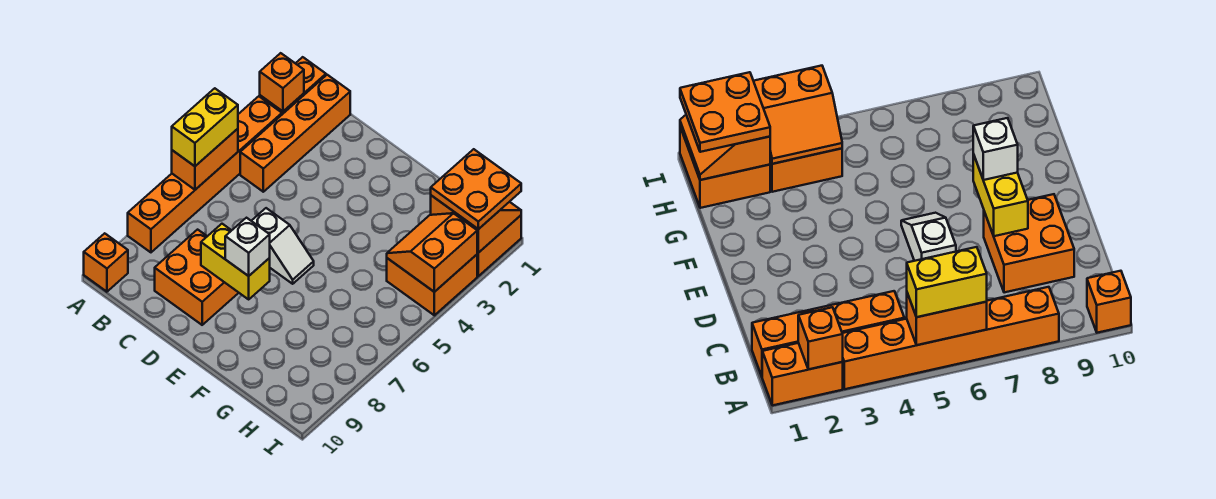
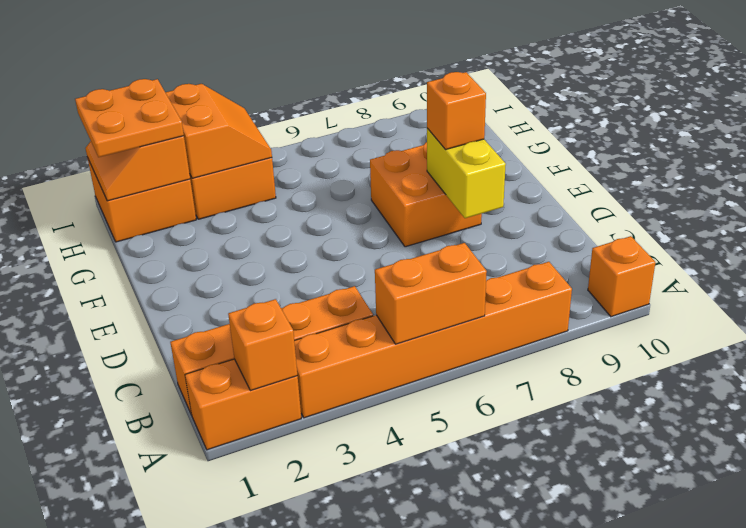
yellow brick A5:A6 level 3 -> none
orange brick C8:D9 level 1 -> orange brick E7:F8 level 1
white slope D6:E6 level 1 top D -> none
white brick E8 level 3 -> orange brick E8 level 3
orange slope H3:I4 level 2 top I -> orange slope H3:I4 level 2 top 3

